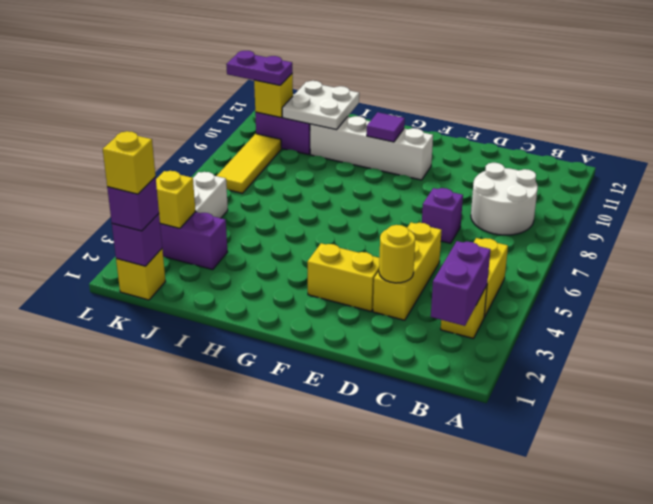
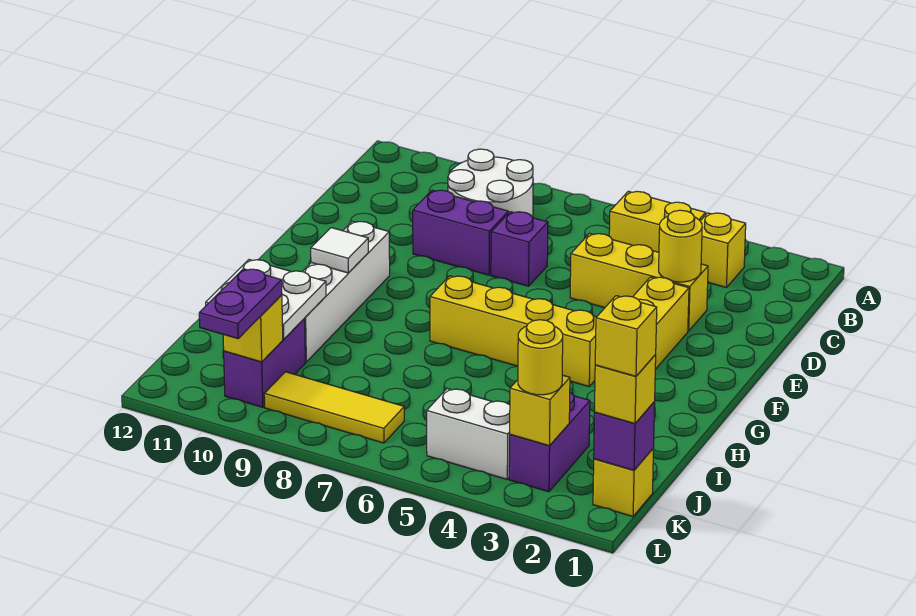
purple brick B2:B3 level 2 -> purple brick D8:D9 level 1
none -> yellow brick G4:G7 level 1
purple tile G10 level 2 -> white tile G10 level 2
purple brick K1 level 3 -> yellow brick K1 level 3
none -> yellow round brick K3 level 3

